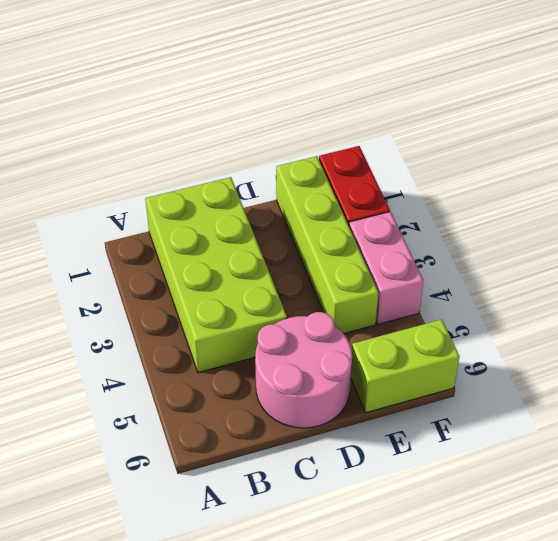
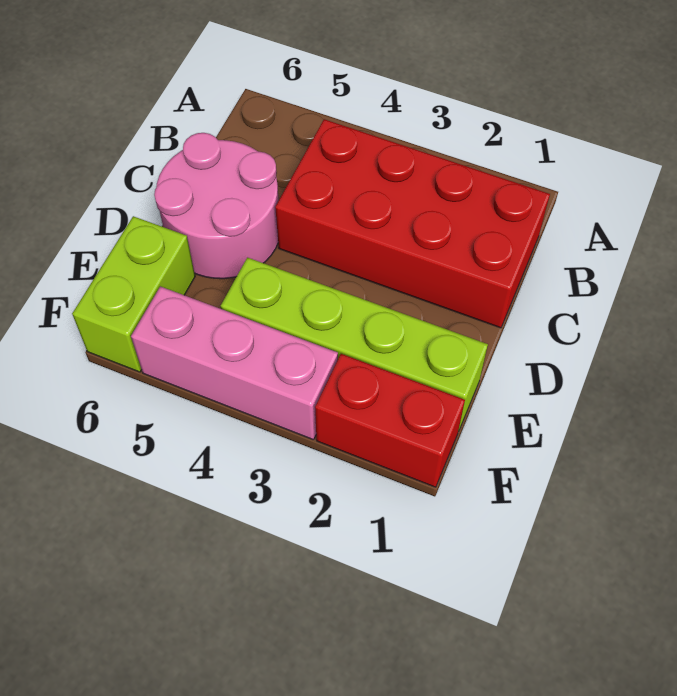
lime brick B1:C4 level 1 -> red brick B1:C4 level 1
pink brick F3:F4 level 1 -> pink brick F3:F5 level 1

